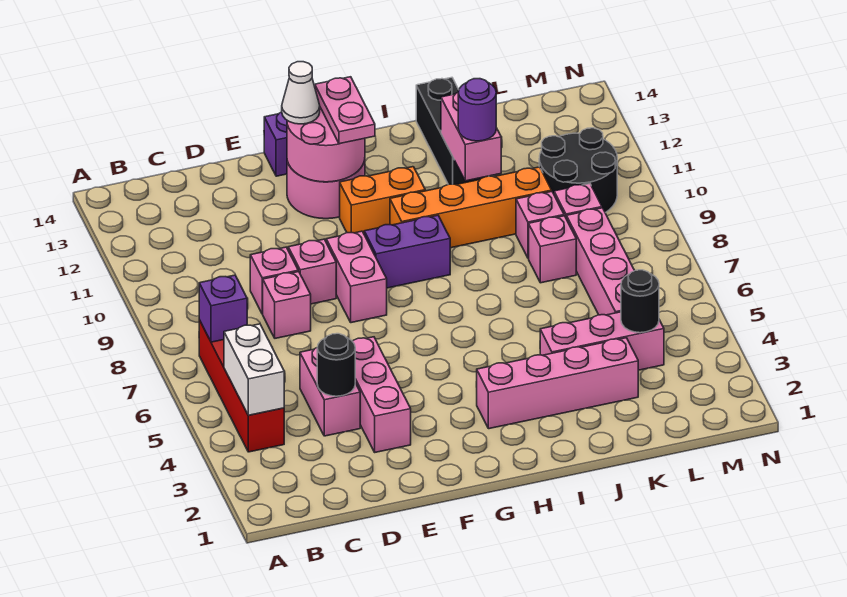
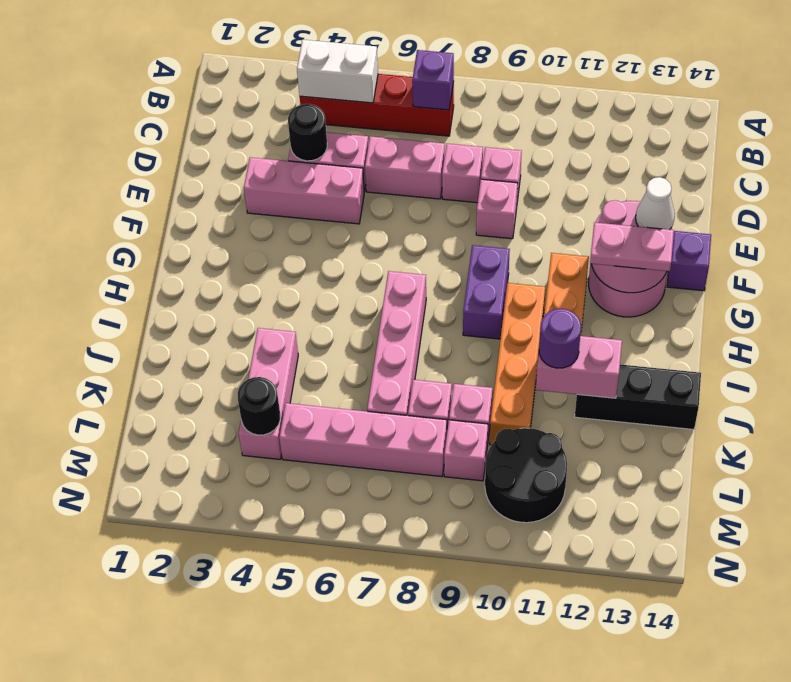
pink brick F8:F9 level 1 -> pink brick D6:D7 level 1
pink brick H3:K3 level 1 -> pink brick H7:K7 level 1

